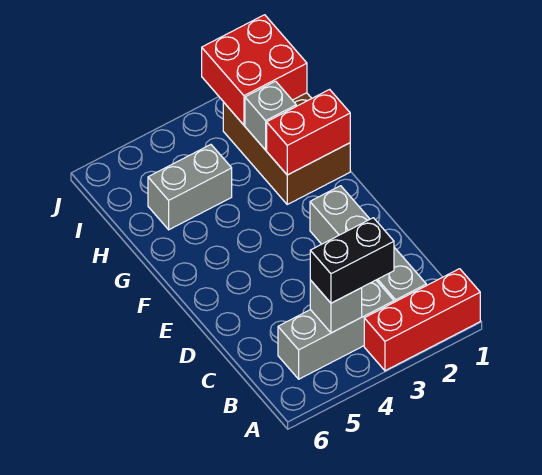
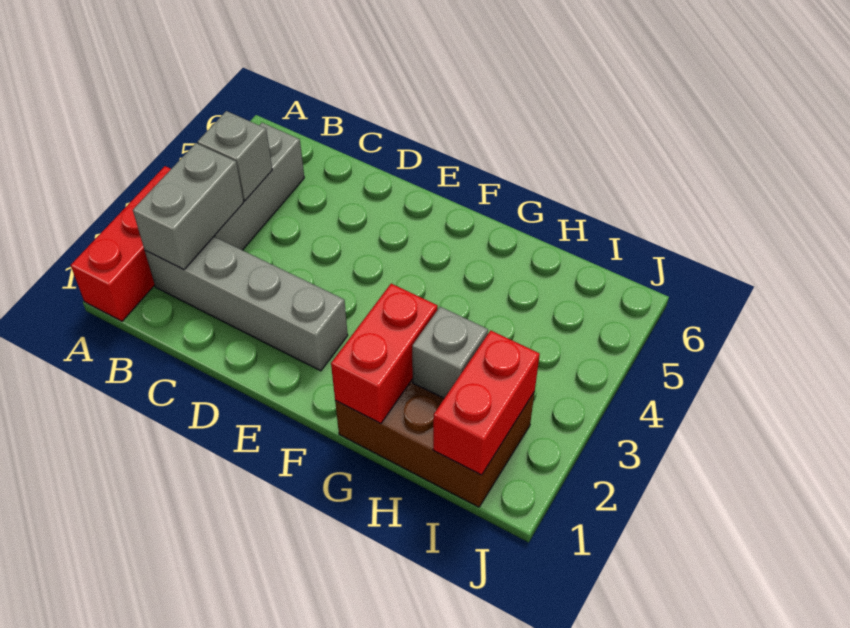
black brick B3:B4 level 3 -> none
grey brick H4:H5 level 1 -> grey brick B2:B3 level 2
red brick I1:J2 level 2 -> red brick I1:I2 level 2

